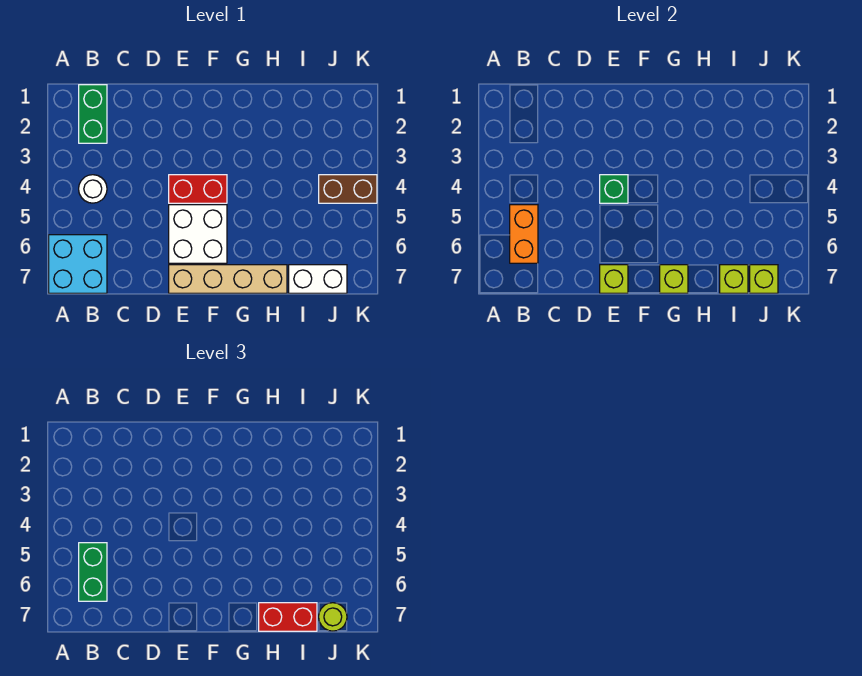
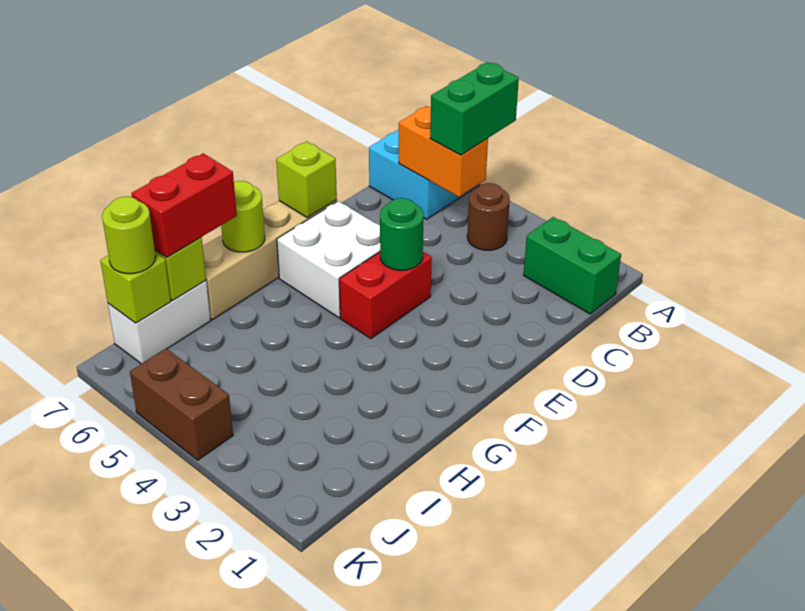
white round brick B4 level 1 -> brown round brick B4 level 1
green brick B5:B6 level 3 -> green brick A5:B5 level 3
green brick E4 level 2 -> green round brick E4 level 2
lime brick G7 level 2 -> lime round brick G7 level 2
brown brick J4:K4 level 1 -> brown brick K4:K5 level 1

